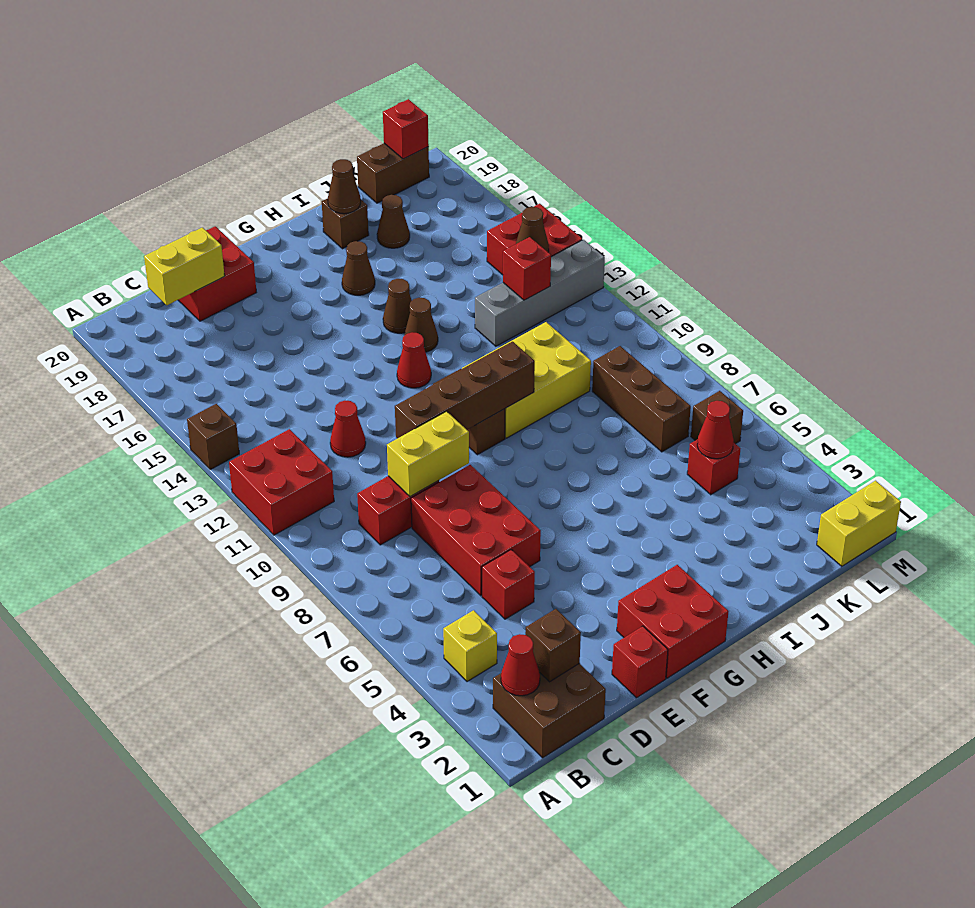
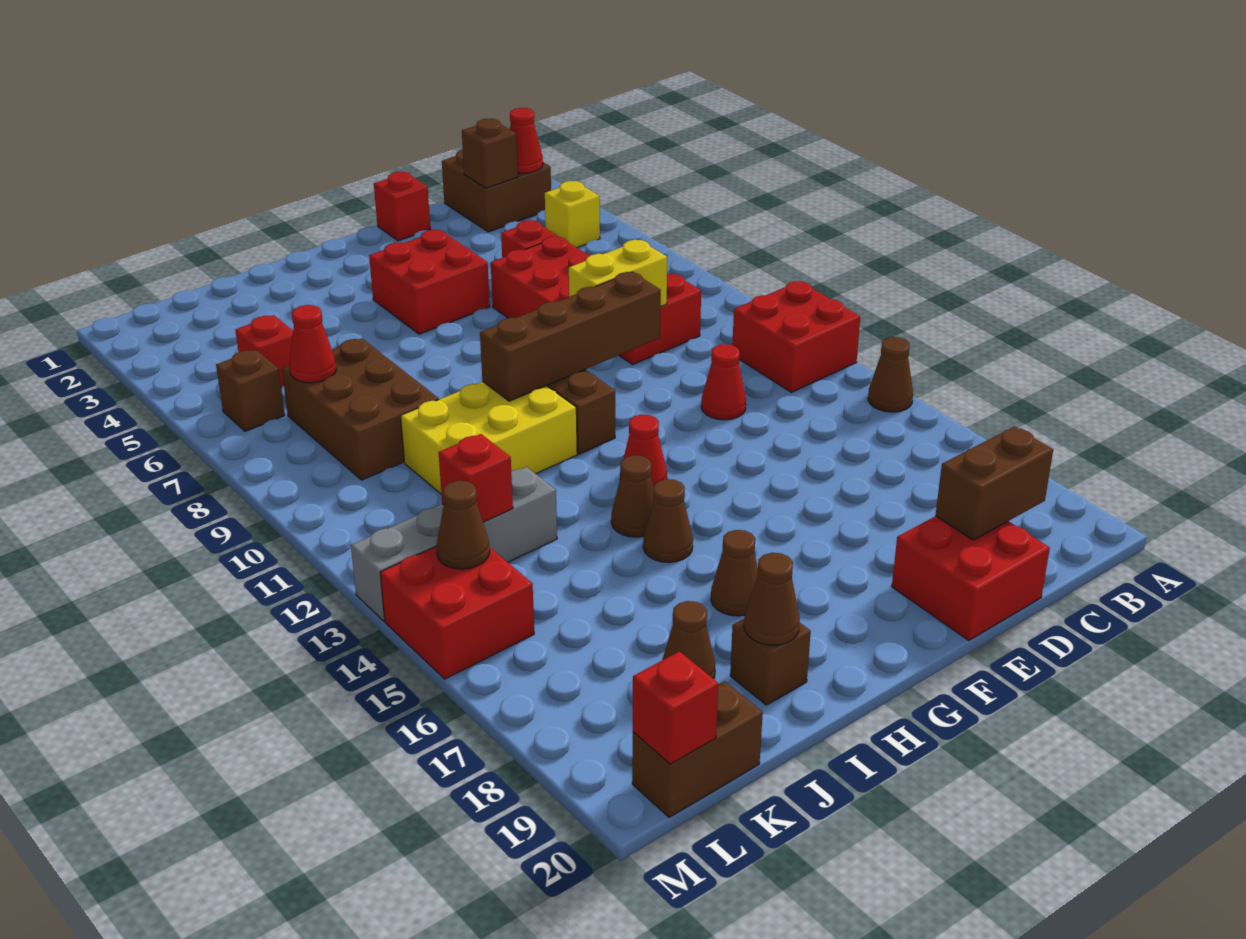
brown brick A14 level 1 -> brown cone A14 level 1
yellow brick C19:D19 level 2 -> brown brick C19:D19 level 2
red brick F1:G2 level 1 -> red brick F4:G5 level 1
red cone K5 level 2 -> red cone K7 level 2
brown brick K7:K9 level 1 -> brown brick J7:K9 level 1
yellow brick L1:M1 level 1 -> none

